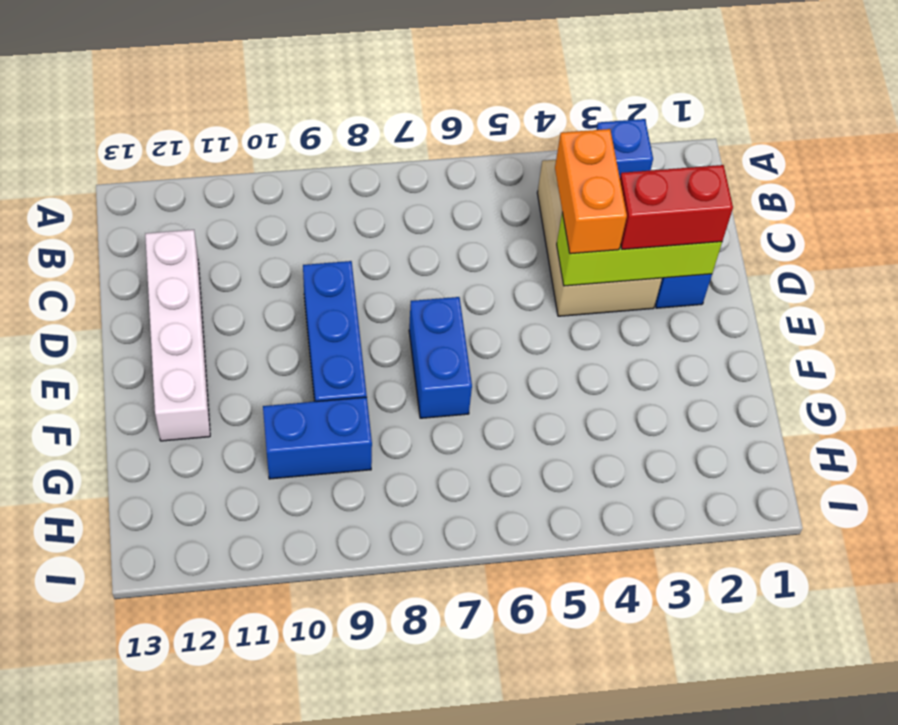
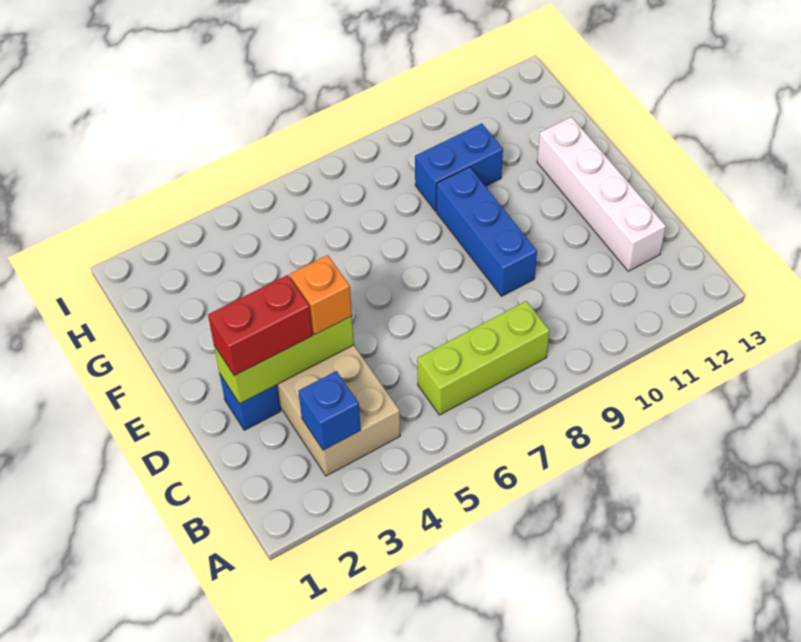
none -> lime brick B6:B8 level 1
orange brick C4:D4 level 3 -> orange brick D4 level 3
blue brick E7:F7 level 1 -> none

